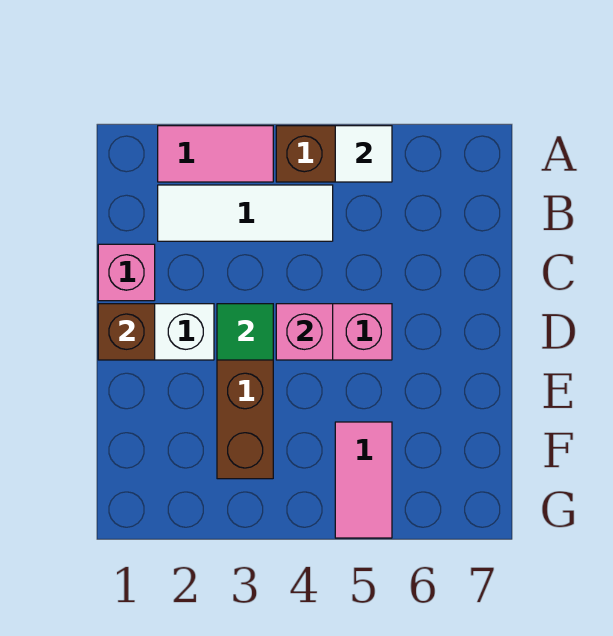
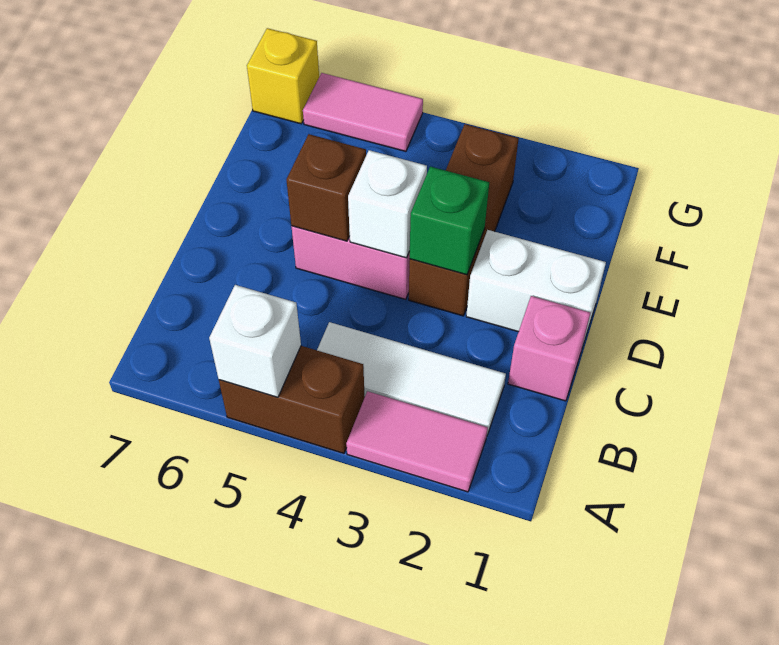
white tile A5 level 2 -> white brick A5 level 2
brown brick D1 level 2 -> brown brick D5 level 2
green tile D3 level 2 -> green brick D3 level 2
pink brick D4 level 2 -> white brick D4 level 2
pink tile F5:G5 level 1 -> pink tile G5:G6 level 1
none -> yellow brick G7 level 1

